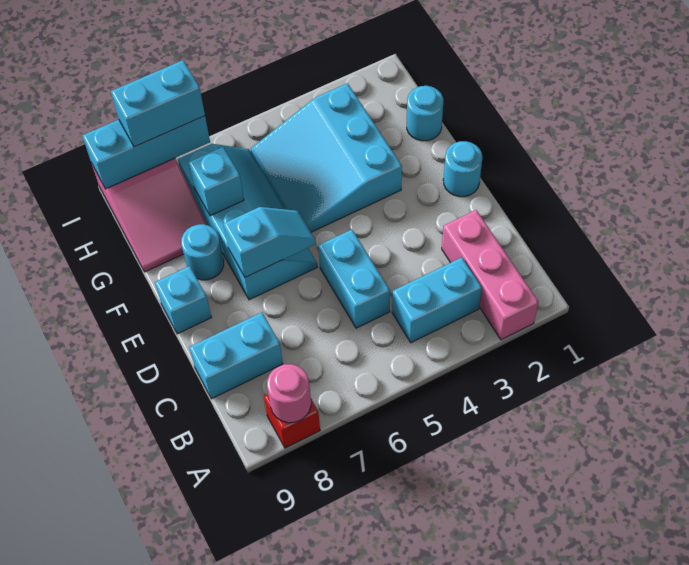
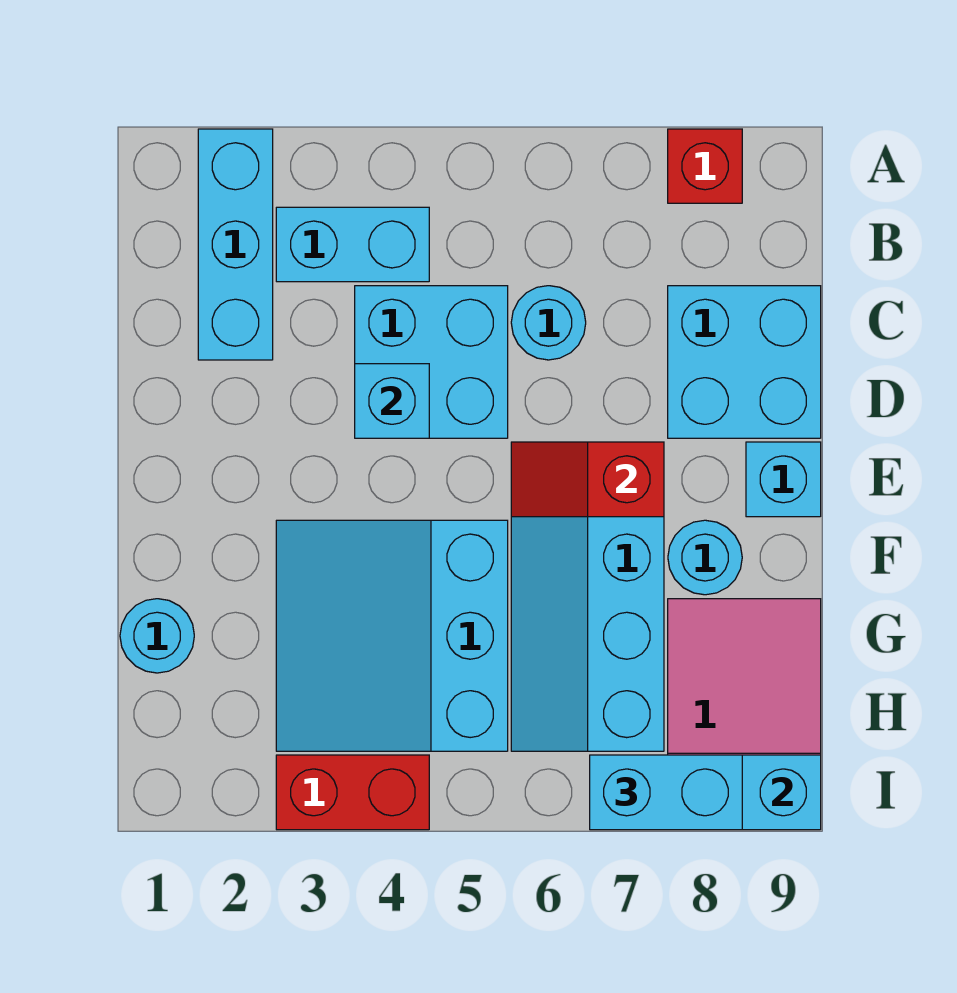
pink brick A2:C2 level 1 -> cyan brick A2:C2 level 1
pink round brick A8 level 2 -> none
cyan brick C5:D5 level 1 -> cyan brick C4:D5 level 1
cyan brick C8:C9 level 1 -> cyan brick C8:D9 level 1
cyan round brick E1 level 1 -> cyan round brick C6 level 1
cyan slope E6:E7 level 2 top 7 -> red slope E6:E7 level 2 top 7
cyan slope F3:H5 level 1 top 3 -> cyan slope F3:H5 level 1 top 5
cyan brick G7 level 2 -> cyan brick D4 level 2
none -> red brick I3:I4 level 1

